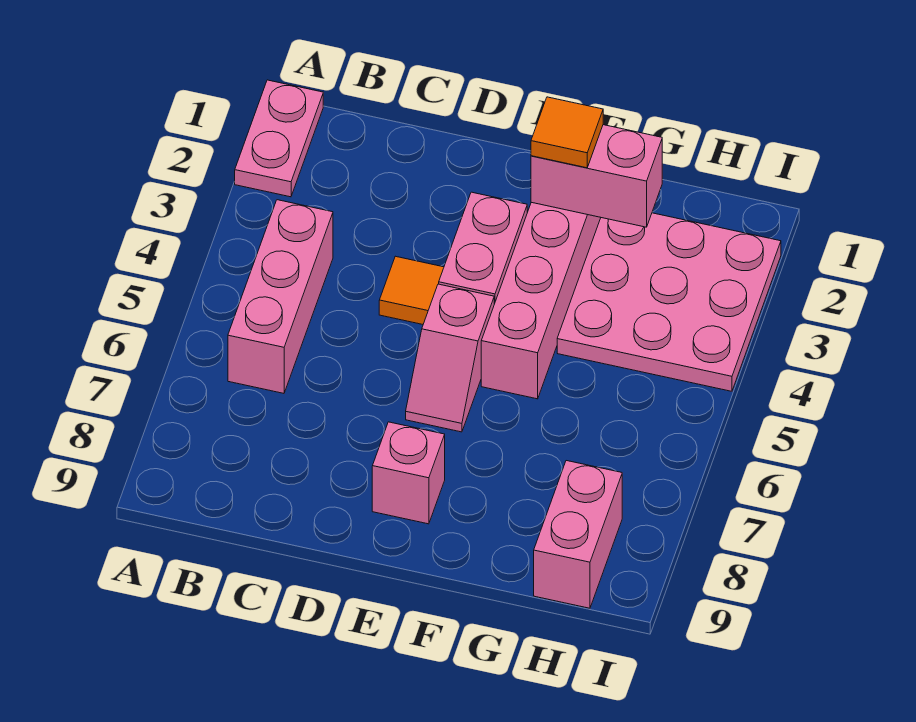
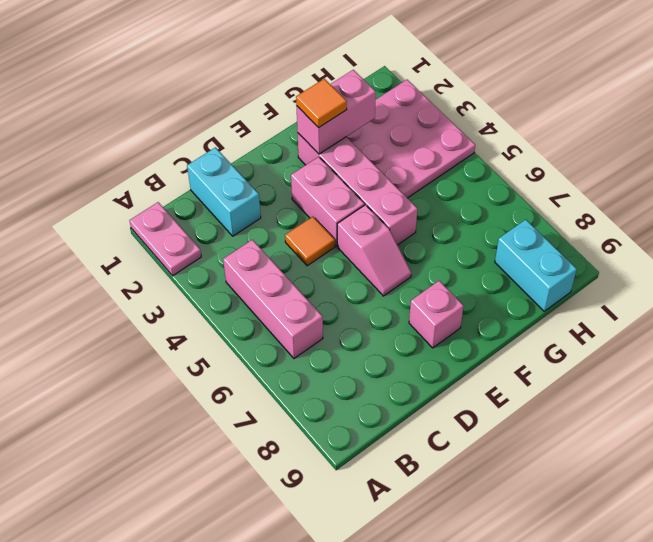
none -> cyan brick C1:C2 level 1
pink brick H8:H9 level 1 -> cyan brick H8:H9 level 1

